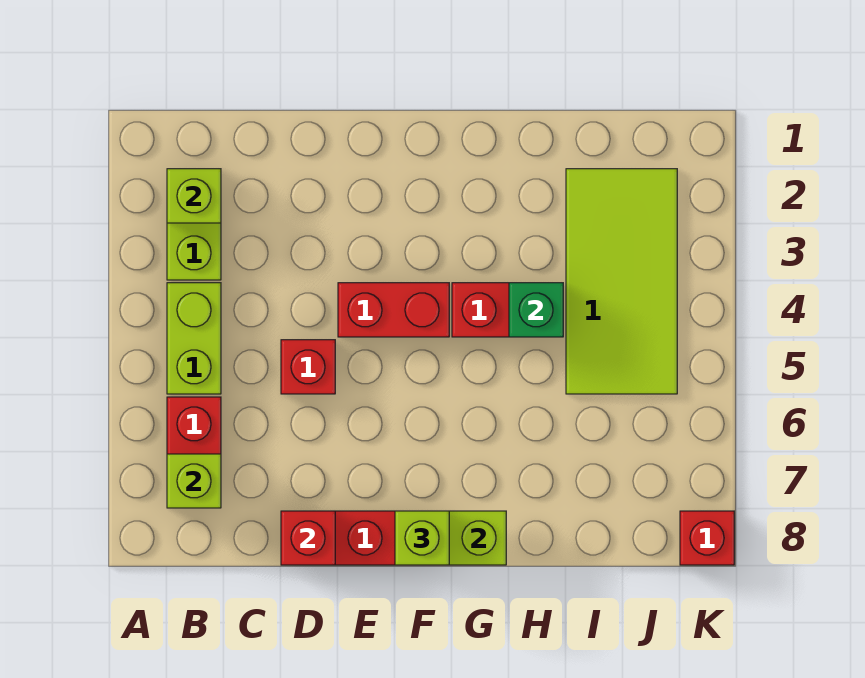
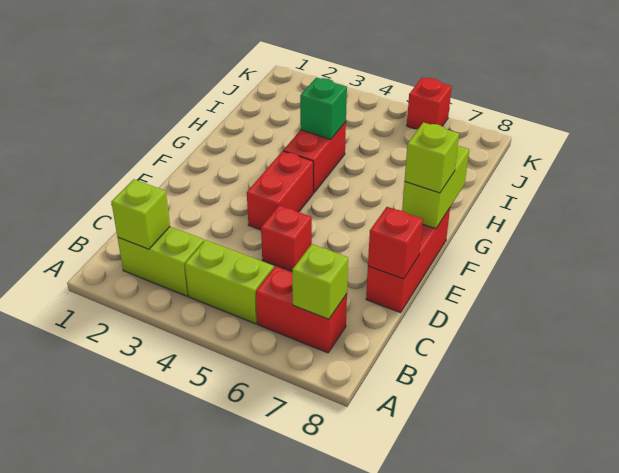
lime tile I2:J5 level 1 -> none
red brick K8 level 1 -> red brick K6 level 1

